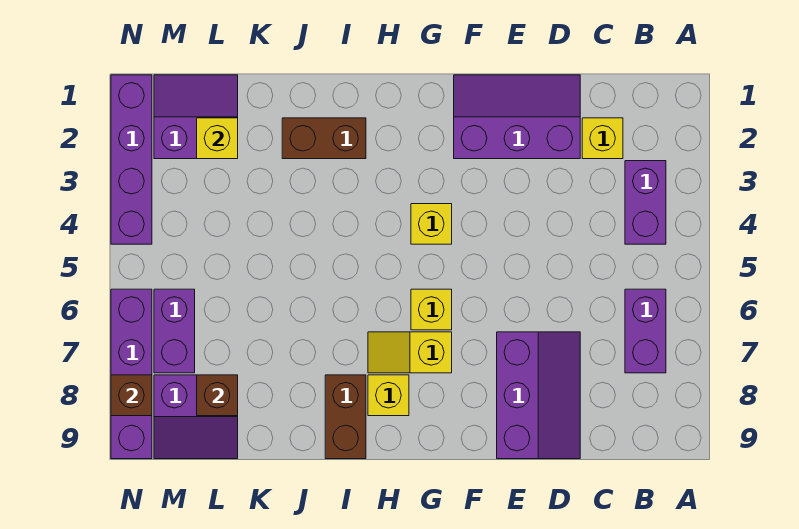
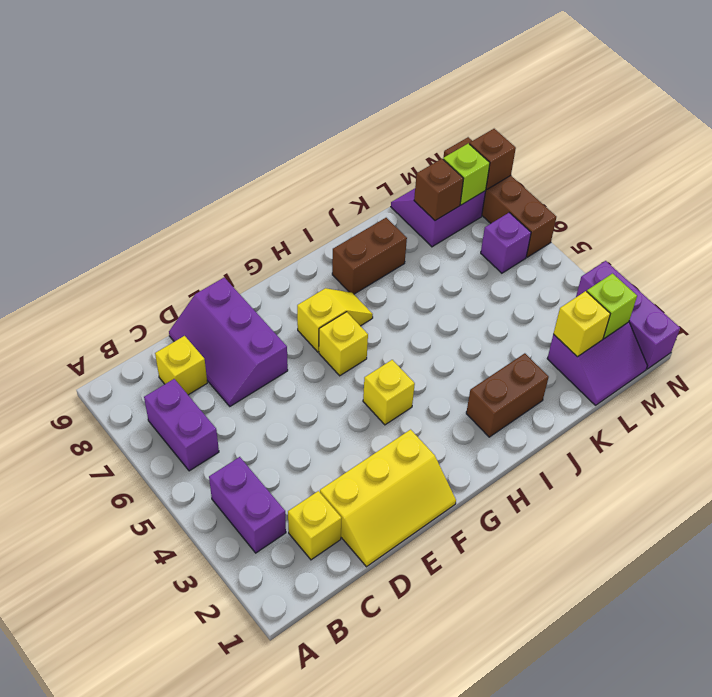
purple slope D1:F2 level 1 top 2 -> yellow slope D1:F2 level 1 top 2
yellow brick H8 level 1 -> yellow brick C8 level 1
brown brick I8:I9 level 1 -> brown brick I8:J8 level 1
none -> lime brick M2 level 2
purple brick M6:M7 level 1 -> purple brick M6 level 1
none -> lime brick M8 level 2
purple brick N1:N4 level 1 -> purple brick N1:N3 level 1
purple brick N6:N9 level 1 -> brown brick N6:N9 level 1

